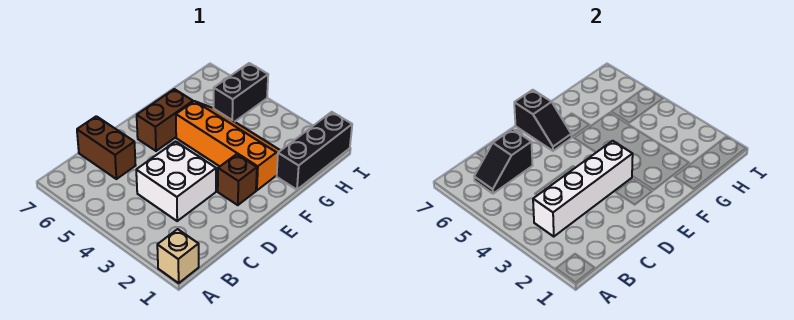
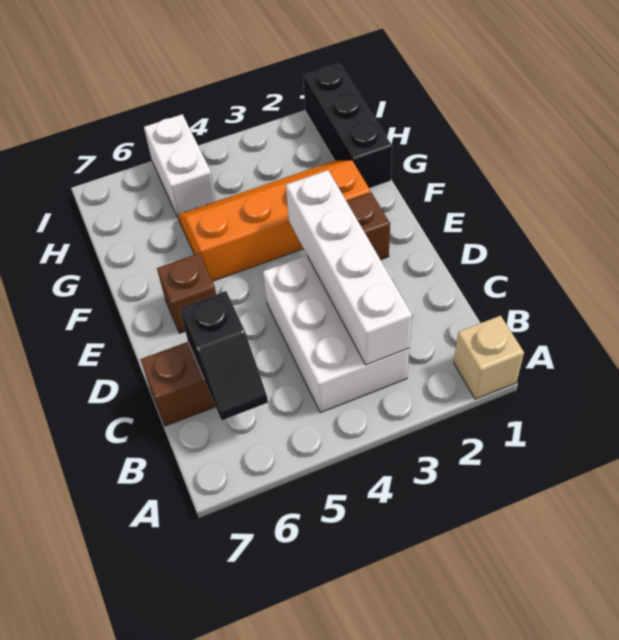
white brick C3:D4 level 1 -> white brick B3:D4 level 1
brown brick E6:F6 level 1 -> brown brick E6 level 1
black slope E6:E7 level 2 top 7 -> none
black brick H5:I5 level 1 -> white brick H5:I5 level 1

